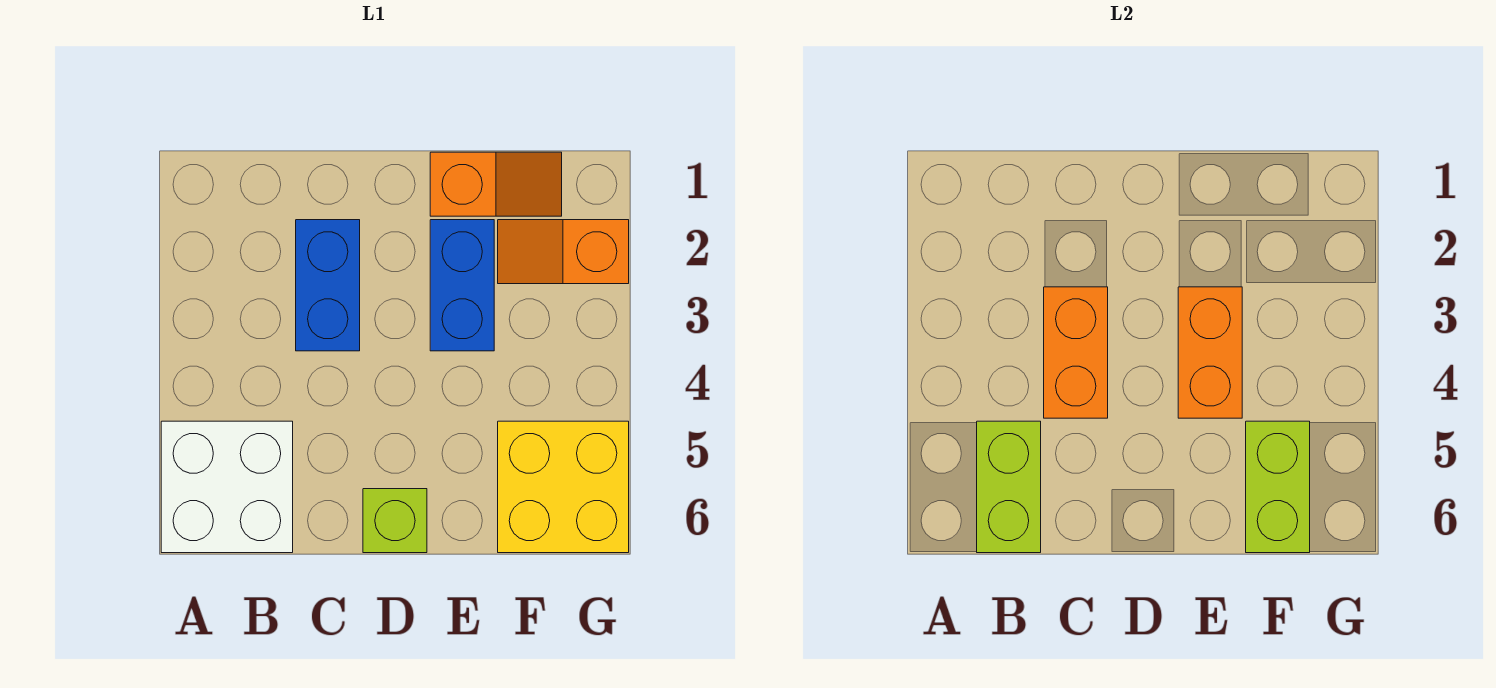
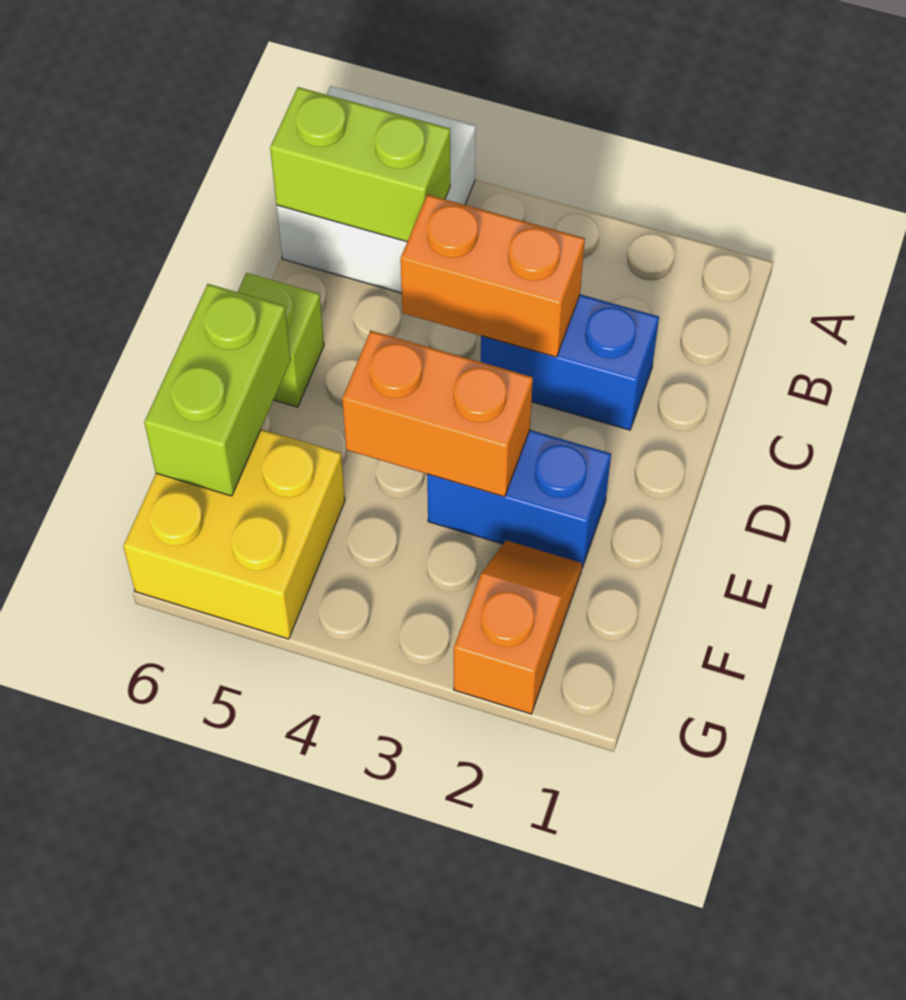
orange slope E1:F1 level 1 top E -> none
lime brick F5:F6 level 2 -> lime brick E6:F6 level 2

